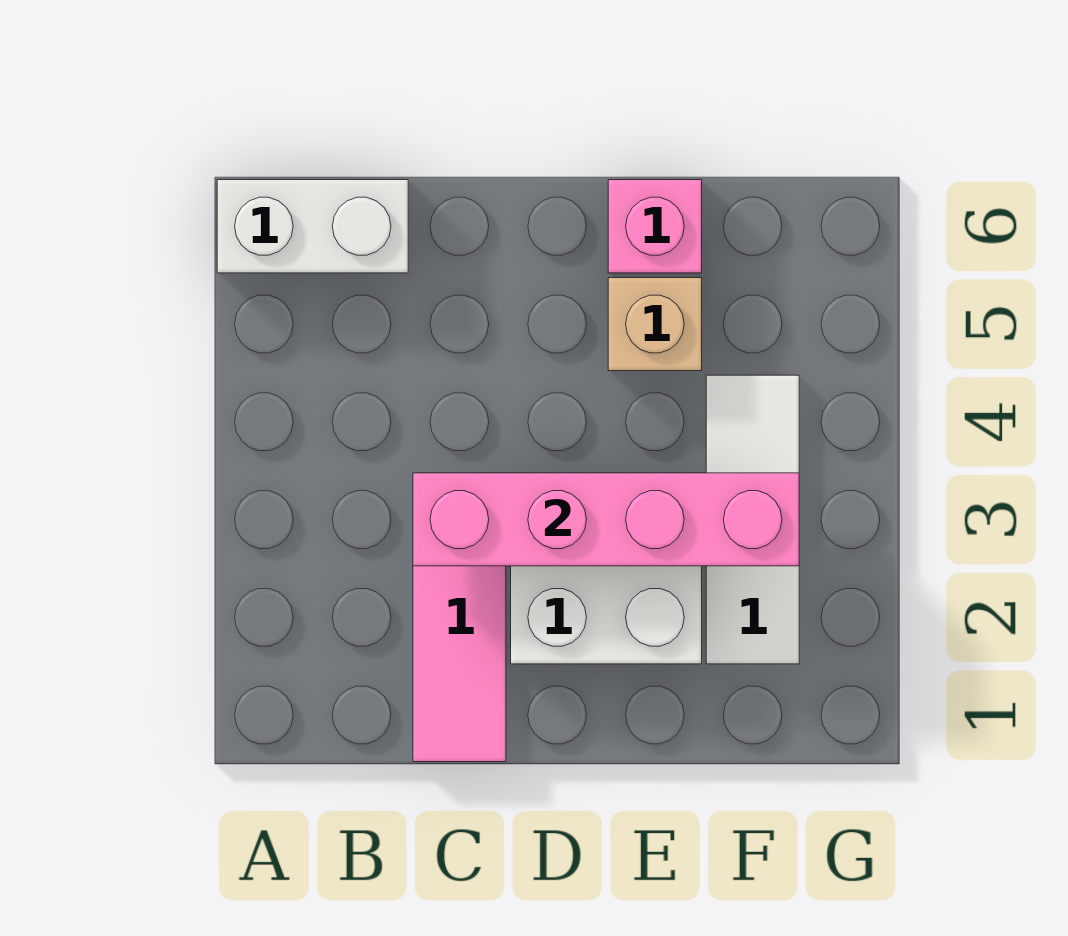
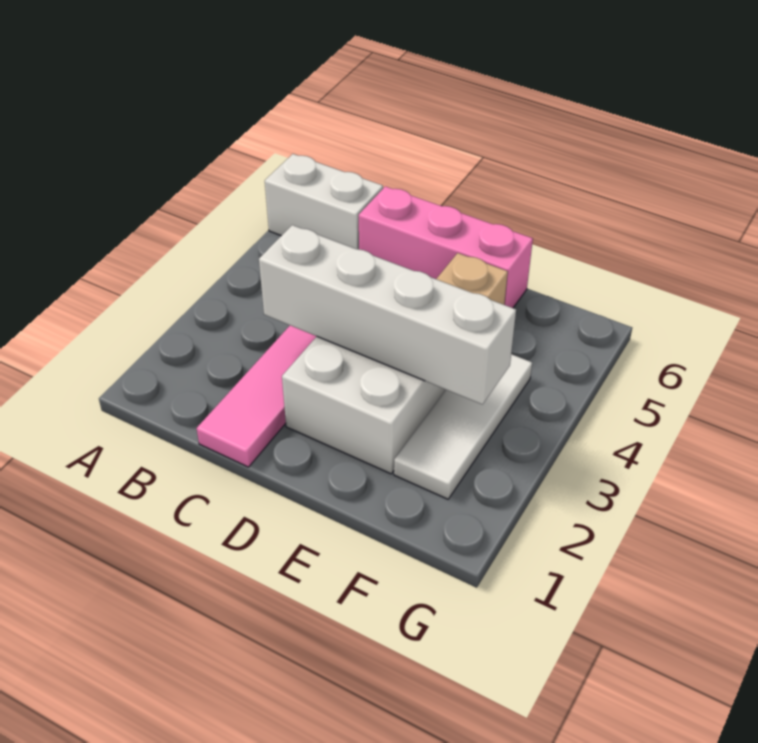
pink brick C3:F3 level 2 -> white brick C3:F3 level 2
pink brick E6 level 1 -> pink brick C6:E6 level 1

